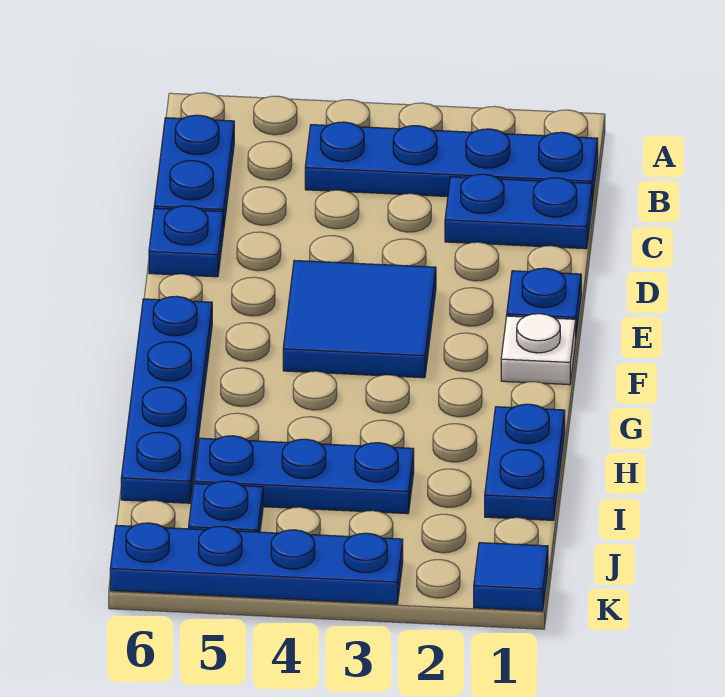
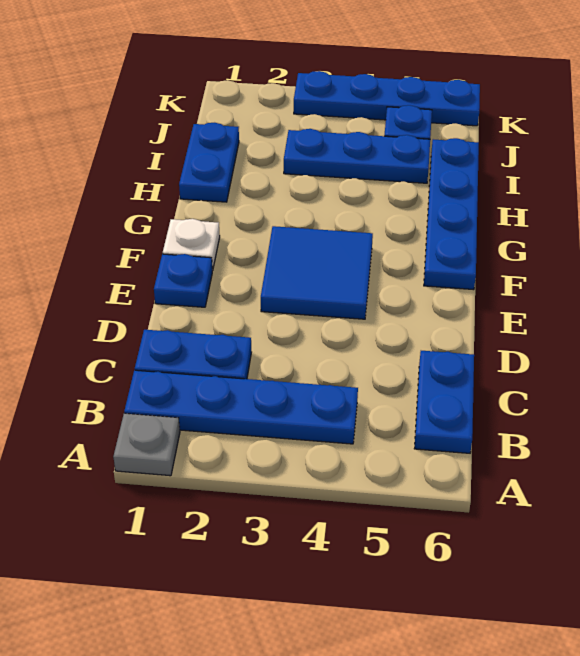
none -> grey plate A1 level 1
blue plate D6 level 1 -> none
blue tile K1 level 1 -> none

